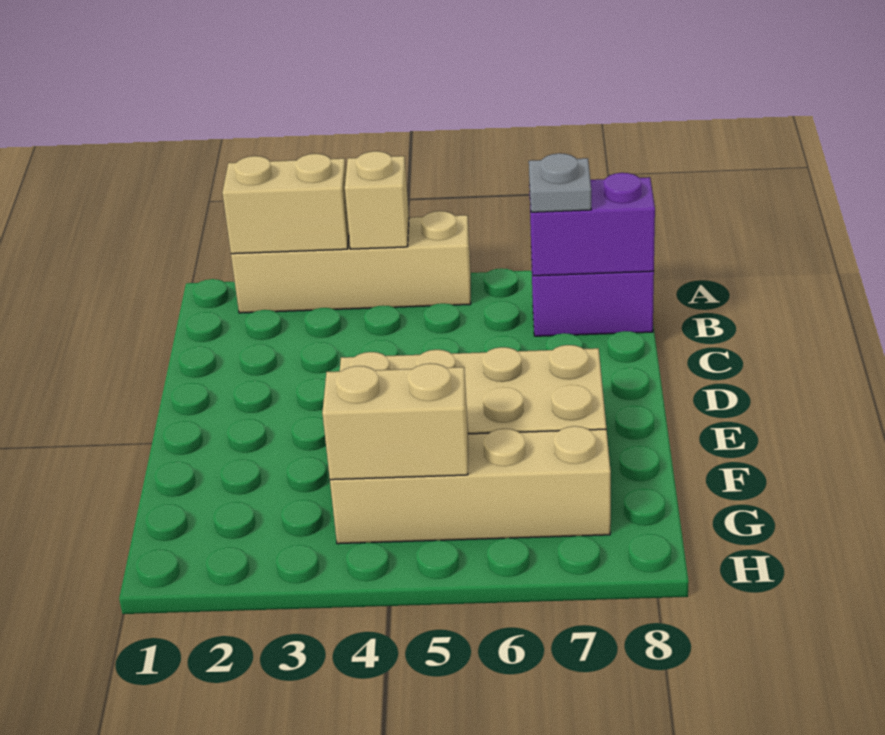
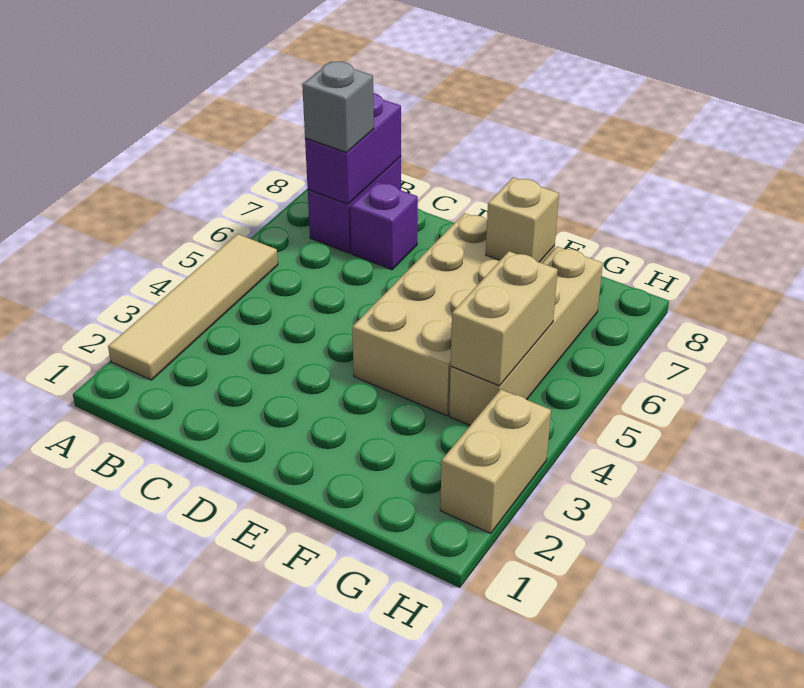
tan brick A2:A5 level 1 -> tan tile A2:A5 level 1
tan brick A2:A3 level 2 -> tan brick H2:H3 level 1
tan brick A4 level 2 -> tan brick F7 level 2
grey plate B7 level 3 -> grey brick B7 level 3
none -> purple brick C7 level 1

